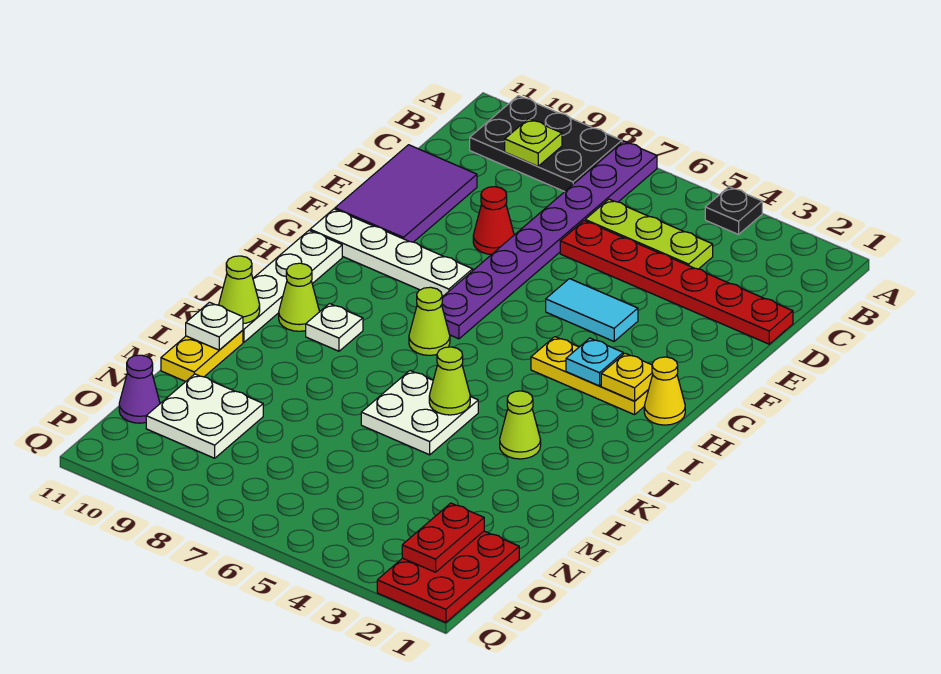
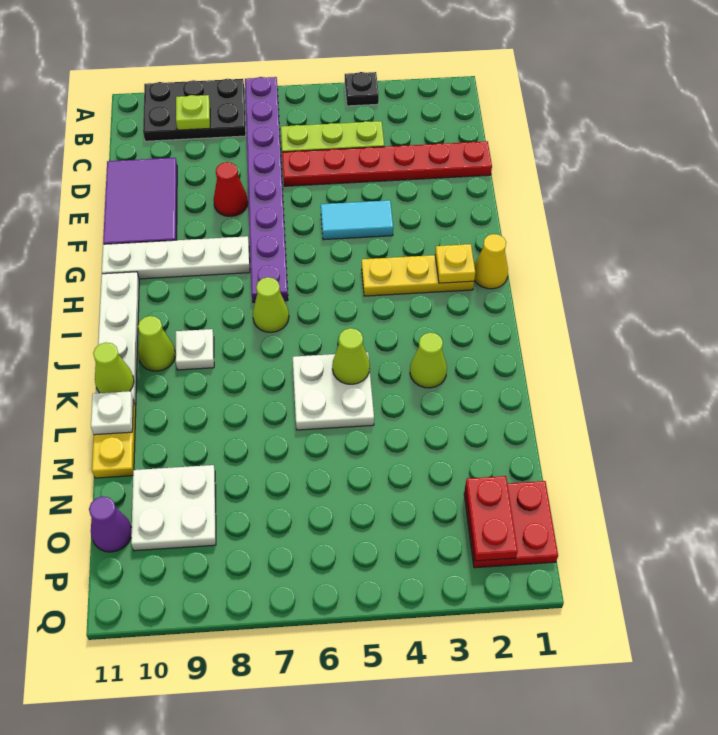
cyan plate H3 level 2 -> none
red plate O1:Q2 level 1 -> red plate O1:P2 level 1

